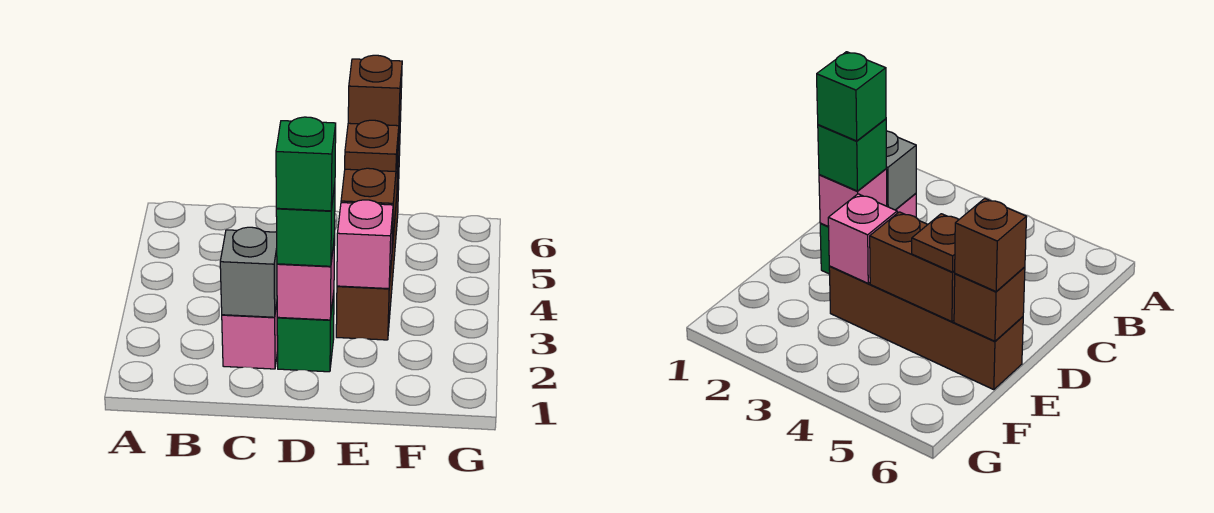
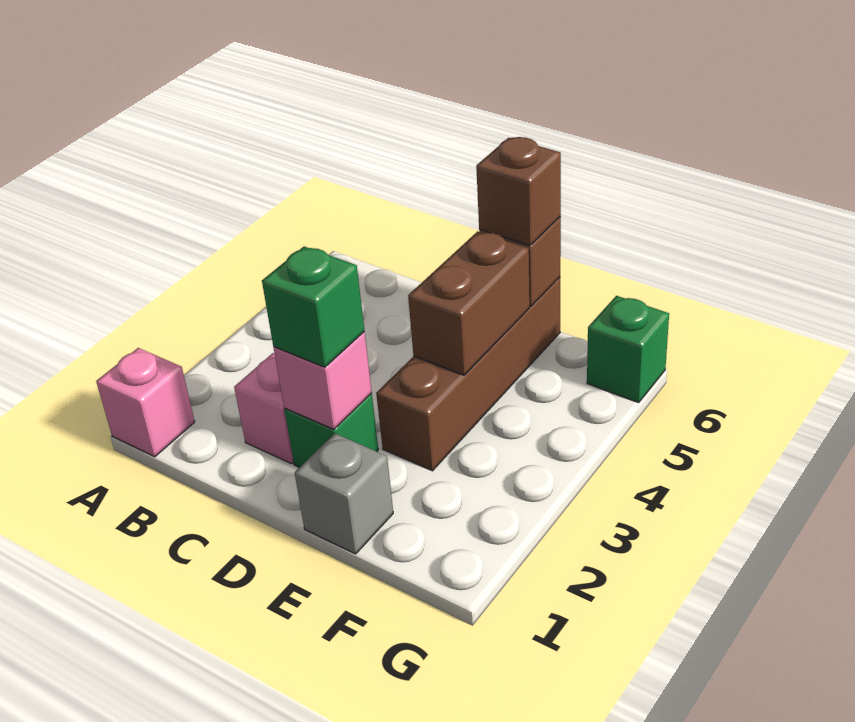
grey brick C2 level 2 -> grey brick E1 level 1
green brick D2 level 4 -> green brick G6 level 1
pink brick E3 level 2 -> pink brick A1 level 1
brown plate E5 level 3 -> none

